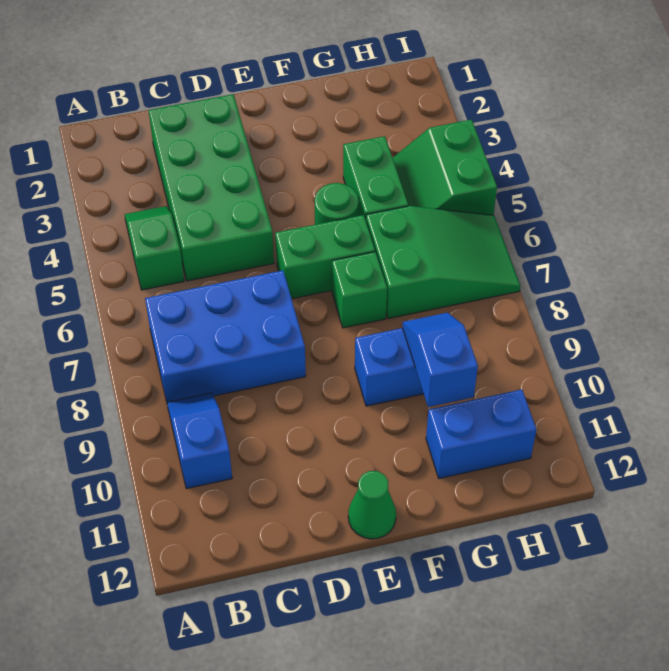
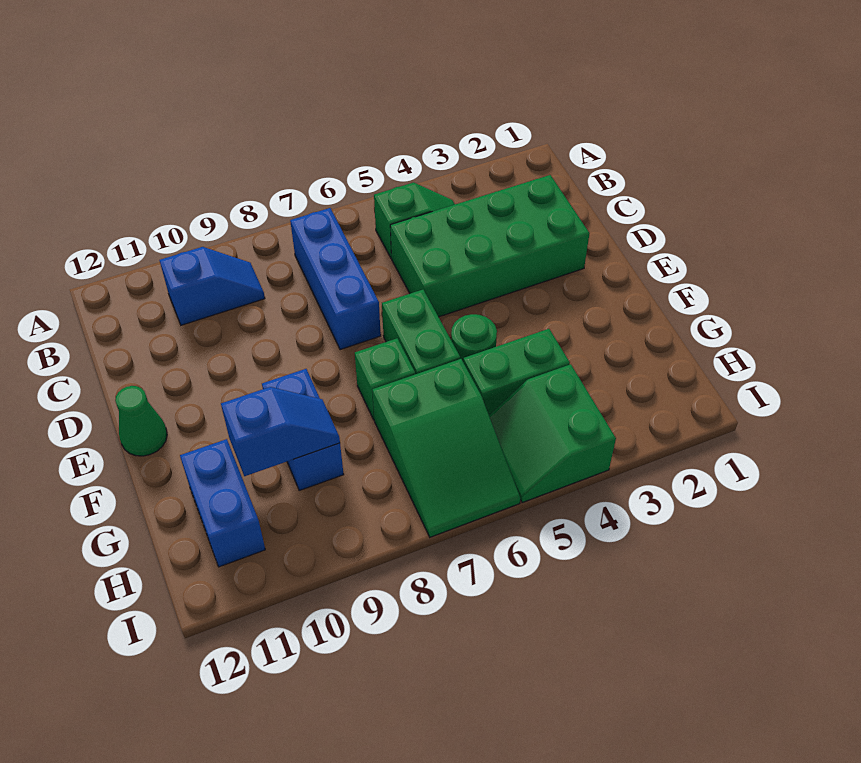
blue brick B7:D8 level 1 -> blue brick B7:D7 level 1
green slope H4:I5 level 1 top I -> green slope H4:I5 level 1 top 4

